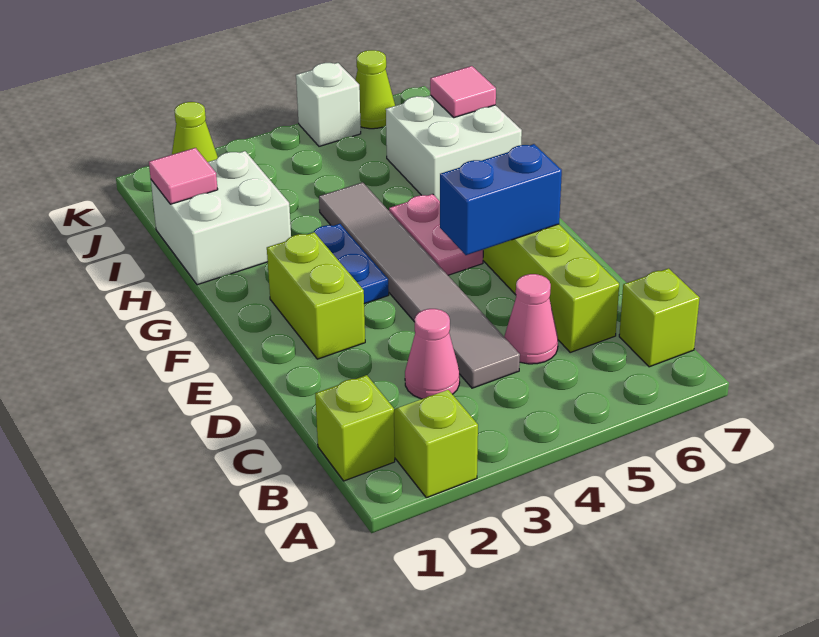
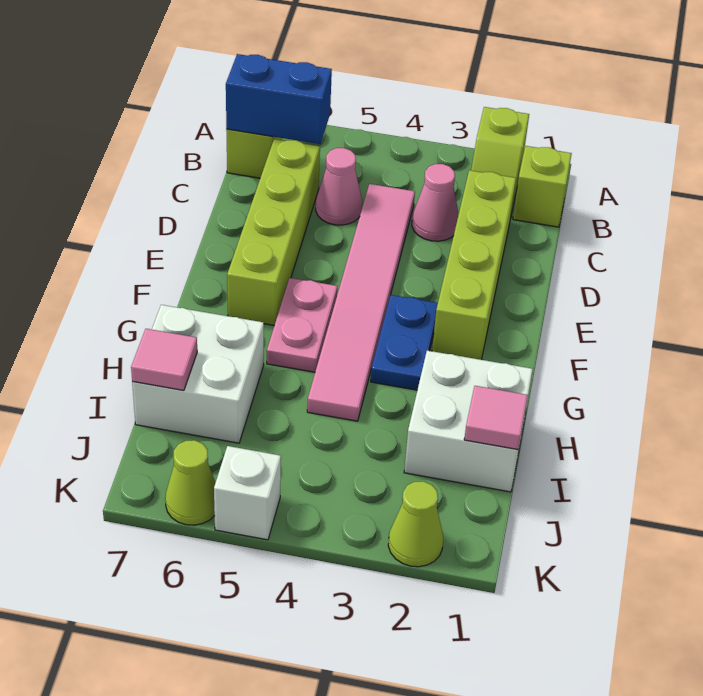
grey tile C4:H4 level 1 -> pink tile C4:H4 level 1
lime brick E2:F2 level 1 -> lime brick C2:F2 level 1
blue brick E5:E6 level 2 -> blue brick B6:B7 level 2

